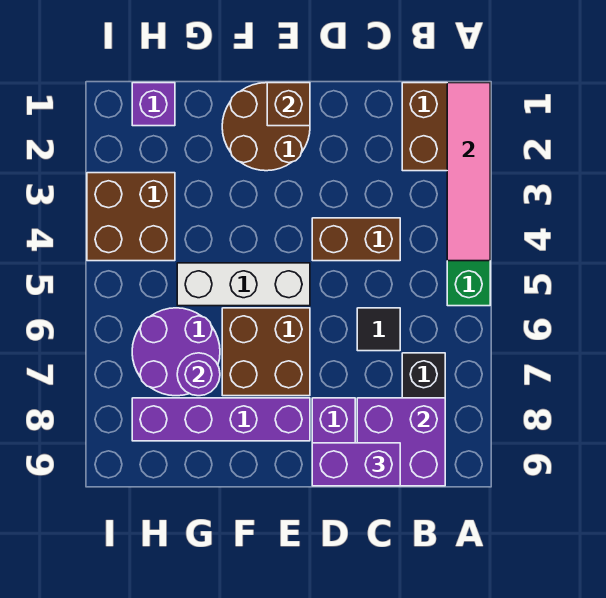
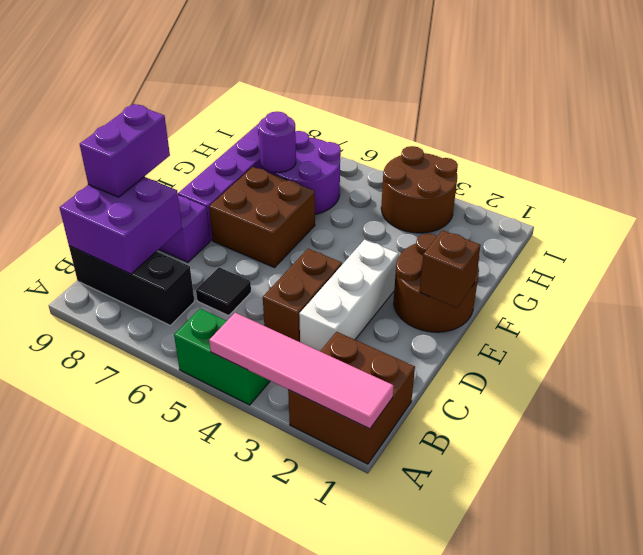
white brick E5:G5 level 1 -> white brick C3:E3 level 1
purple brick H1 level 1 -> none
brown brick H3:I4 level 1 -> brown round brick H3:I4 level 1

